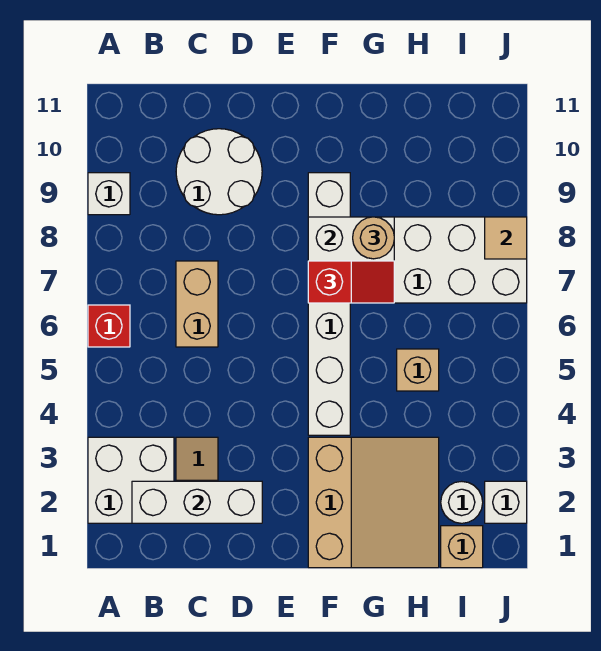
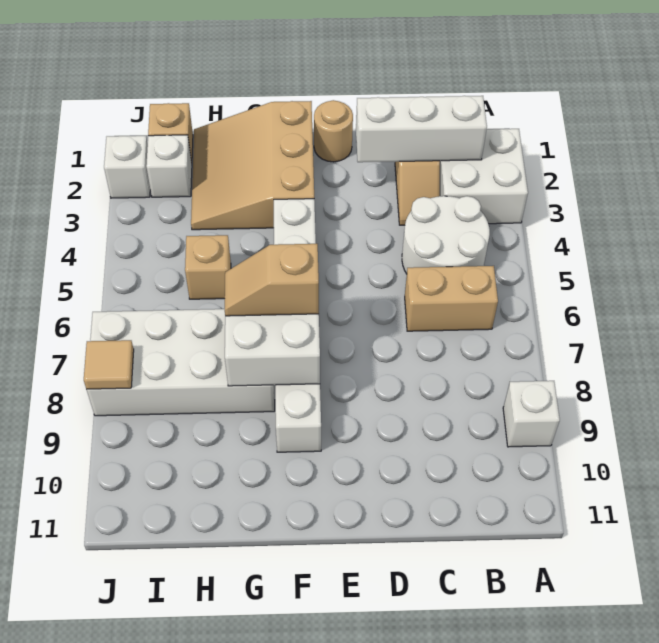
red brick A6 level 1 -> none
tan brick C6:C7 level 1 -> tan brick B6:C6 level 1
white round brick C9:D10 level 1 -> white round brick B4:C5 level 1
red slope F7:G7 level 3 top F -> tan slope F7:G7 level 3 top F
tan round brick G8 level 3 -> tan round brick E1 level 1
white round brick I2 level 1 -> white brick I2 level 1

